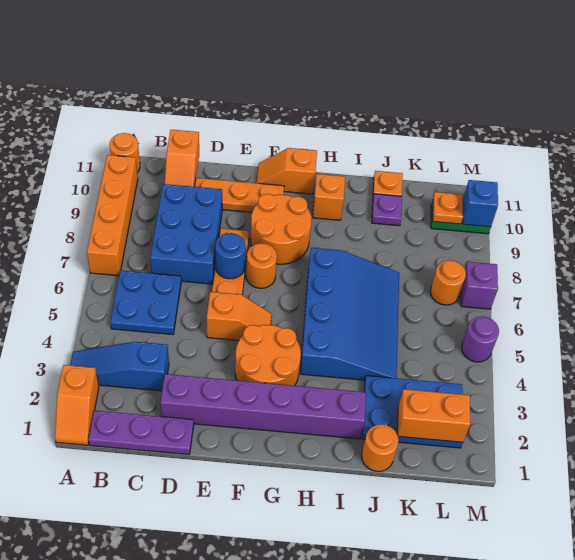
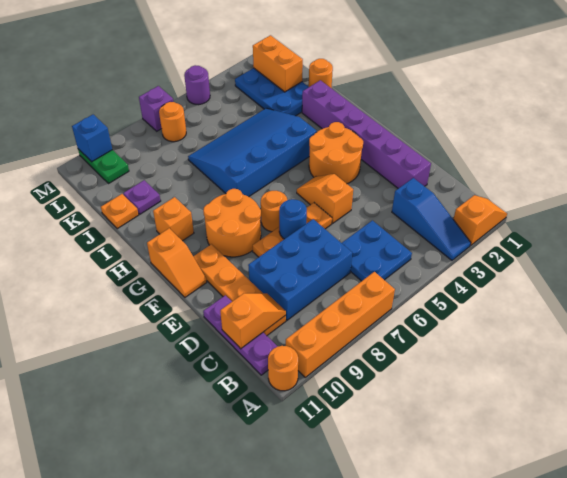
purple plate B1:D1 level 1 -> purple plate B11:D11 level 1
orange plate L10 level 2 -> none

